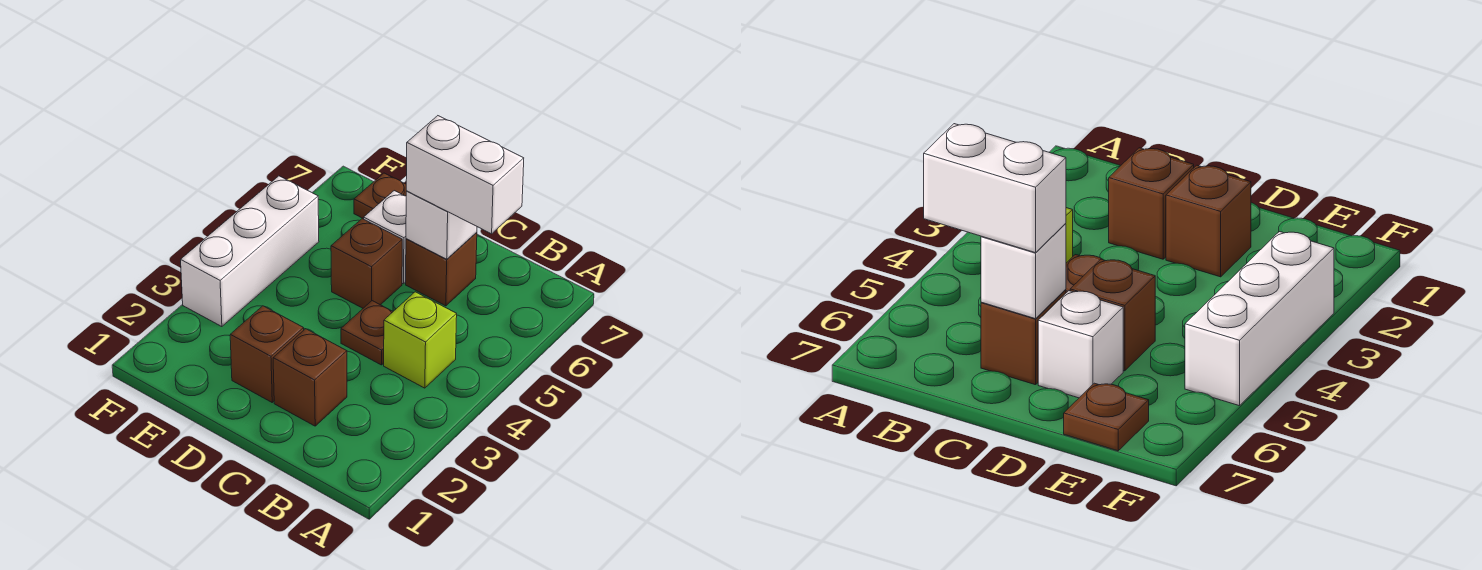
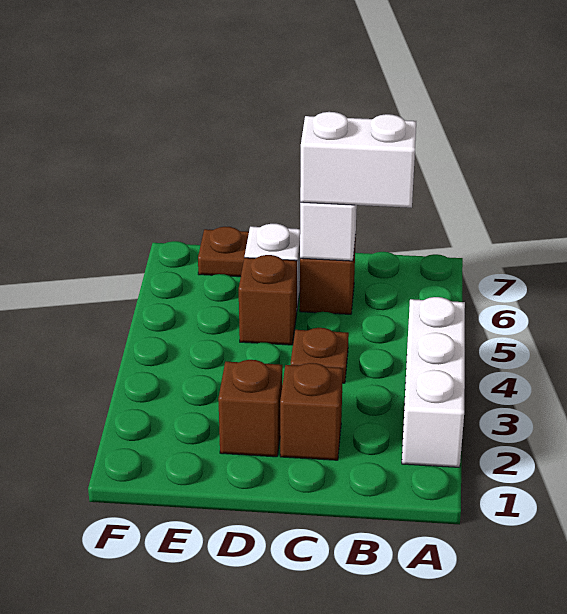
lime brick B4 level 1 -> none
white brick F3:F5 level 1 -> white brick A2:A4 level 1

